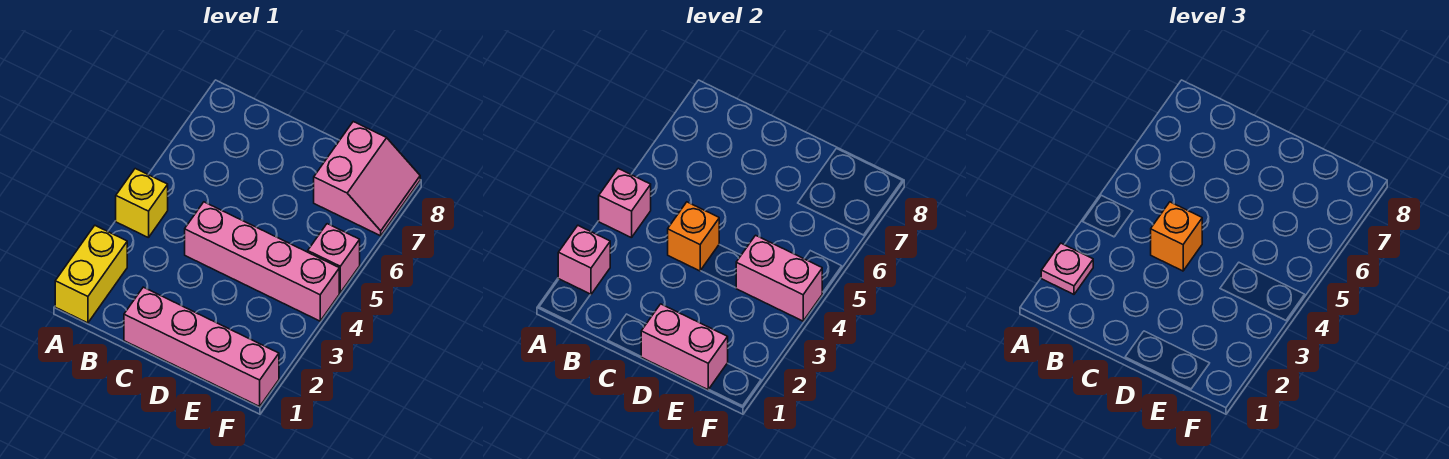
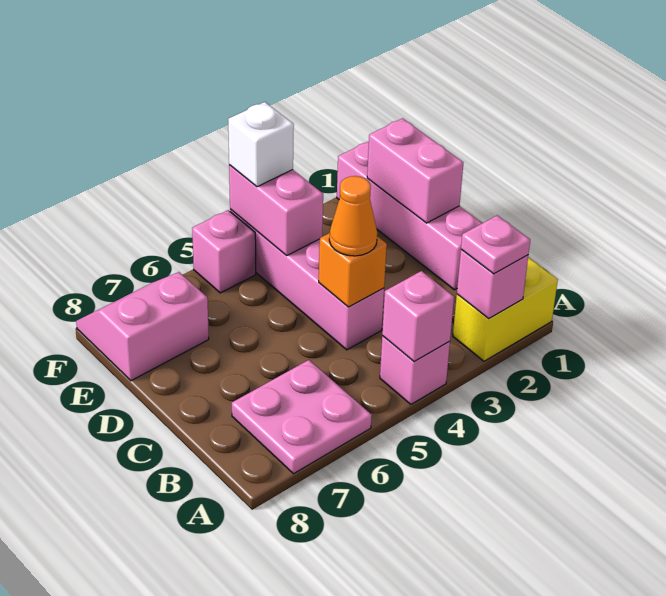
yellow brick A4 level 1 -> pink brick A4 level 1
none -> pink plate A6:B7 level 1
orange brick C4 level 3 -> orange cone C4 level 3
none -> white brick F4 level 3

